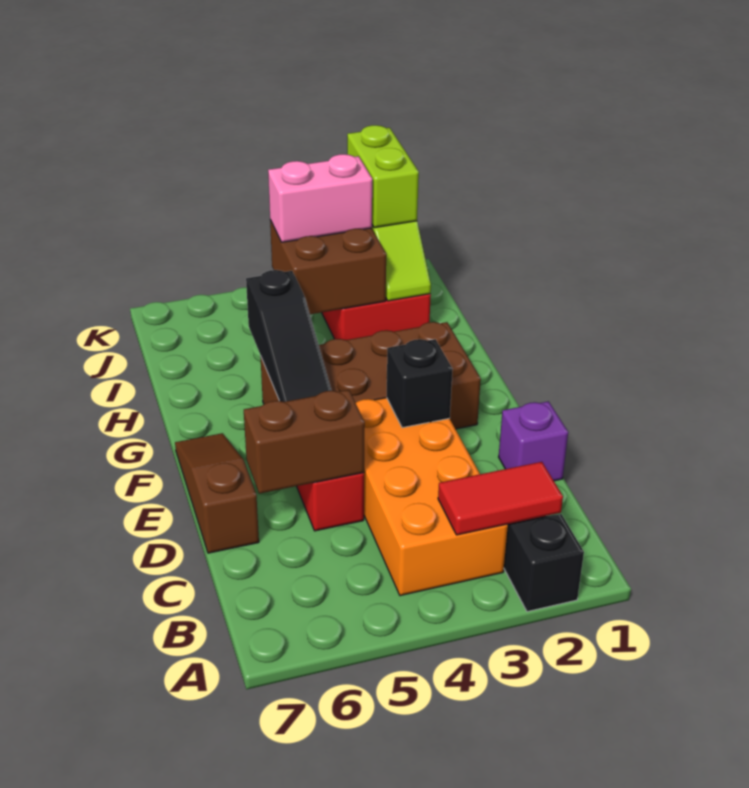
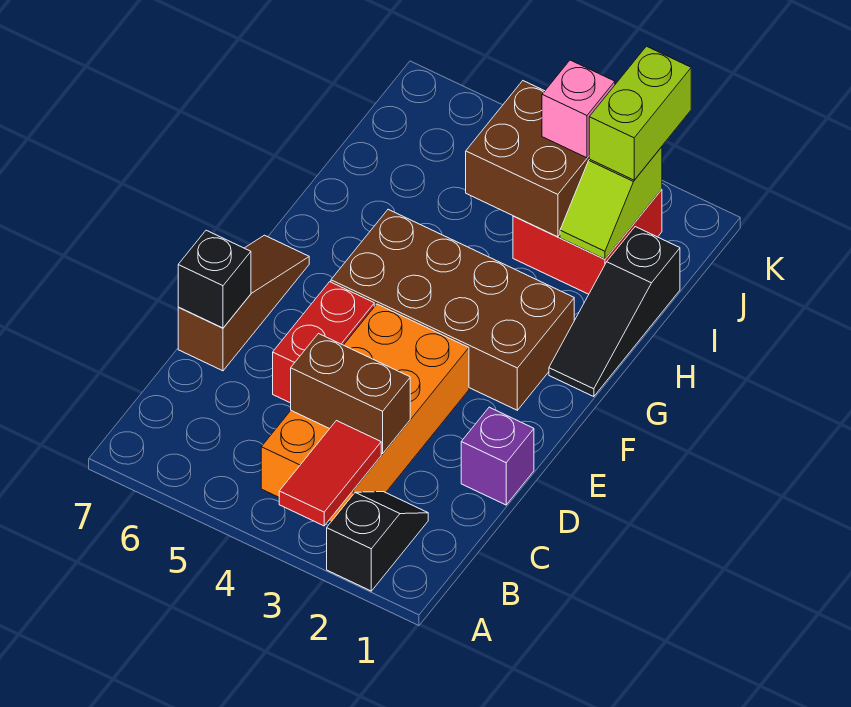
red tile B2:B3 level 2 -> red tile A3:B3 level 2
brown brick D5:D6 level 2 -> brown brick C3:C4 level 2
black brick E3 level 2 -> black brick D7 level 2
black slope F5:H5 level 2 top H -> black slope G1:I1 level 1 top I
pink brick J3:J4 level 3 -> pink brick J3 level 3

